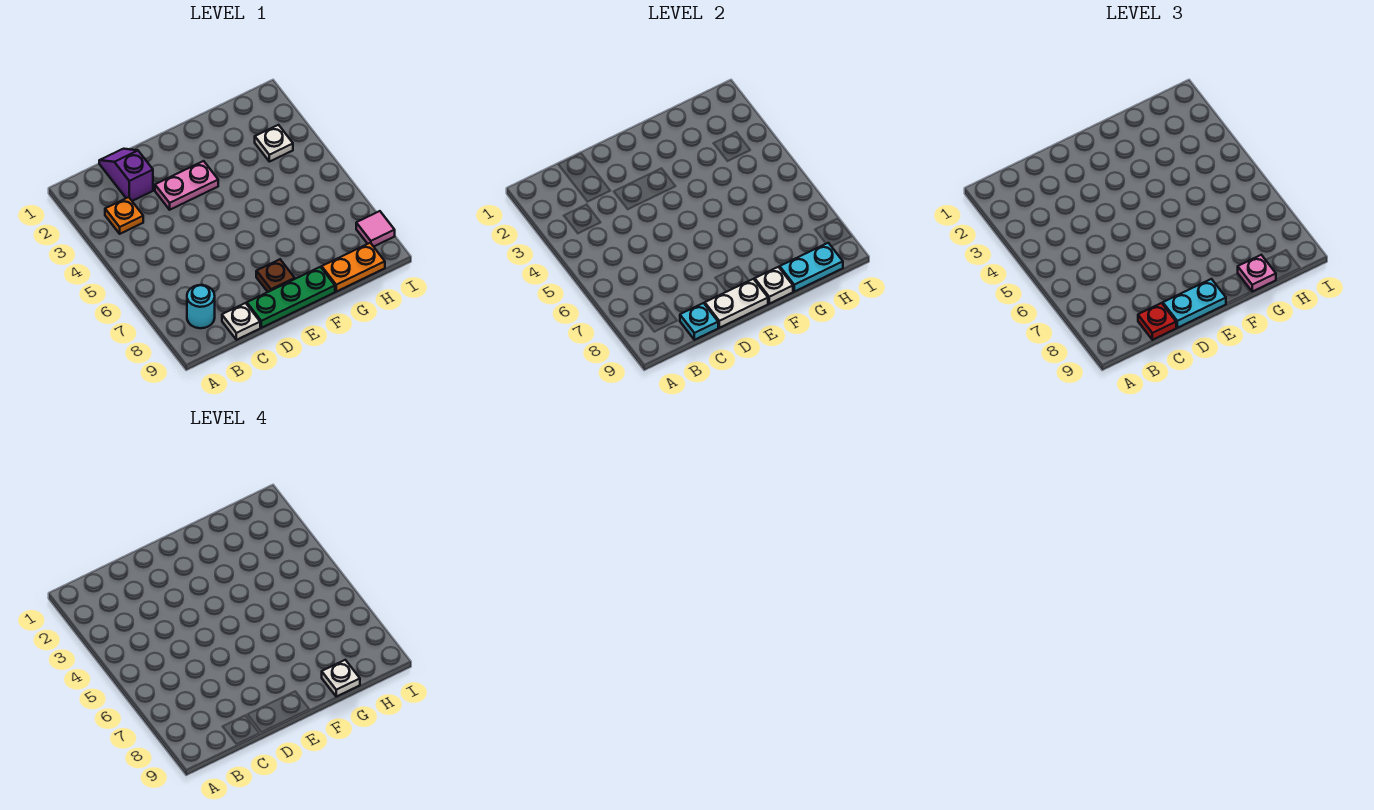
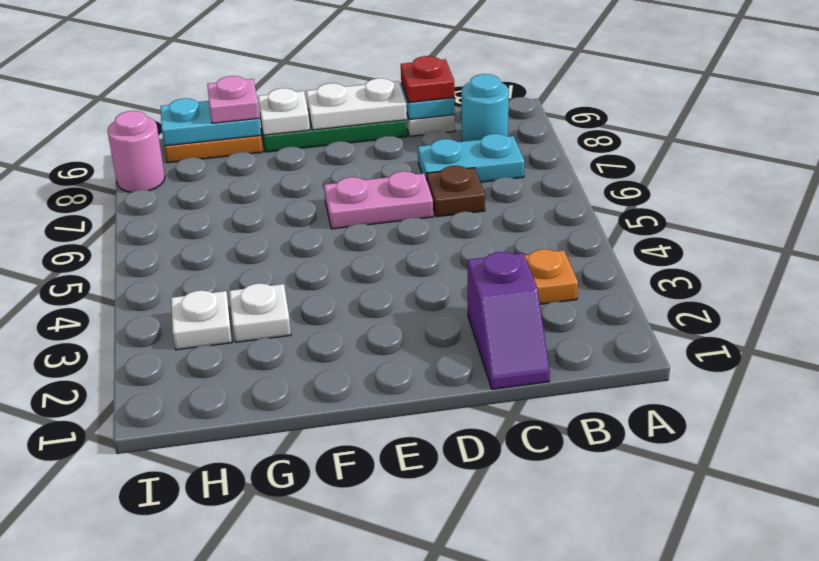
pink plate D3:E3 level 1 -> pink plate D6:E6 level 1
cyan plate D9:E9 level 3 -> cyan plate B7:C7 level 1
brown plate E8 level 1 -> brown plate C6 level 1
white plate G9 level 4 -> white plate G3 level 1
pink tile I8 level 1 -> pink round brick I8 level 1

